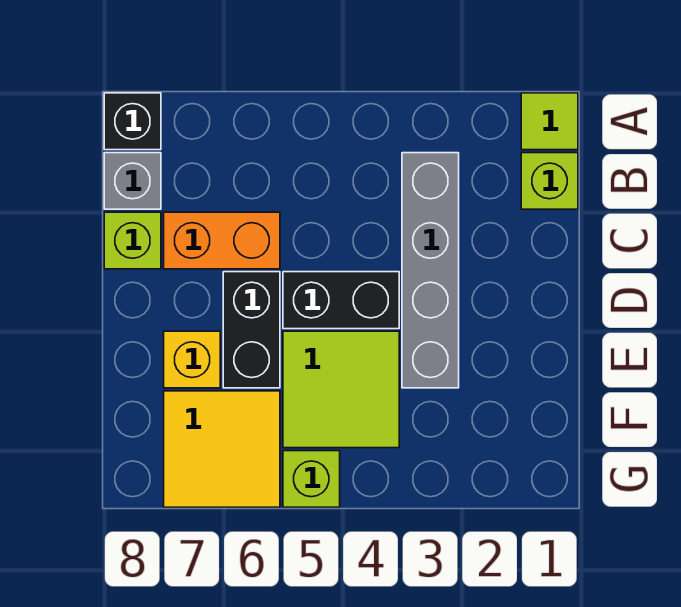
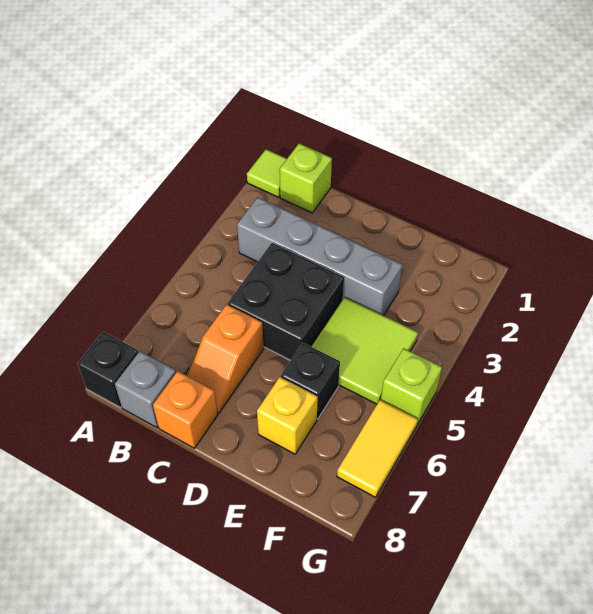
orange brick C6:C7 level 1 -> orange slope C6:C7 level 1 top 6
lime brick C8 level 1 -> orange brick C8 level 1
black brick D4:D5 level 1 -> black brick C4:D5 level 1
black brick D6:E6 level 1 -> black brick E6 level 1
yellow tile F6:G7 level 1 -> yellow tile G6:G7 level 1

